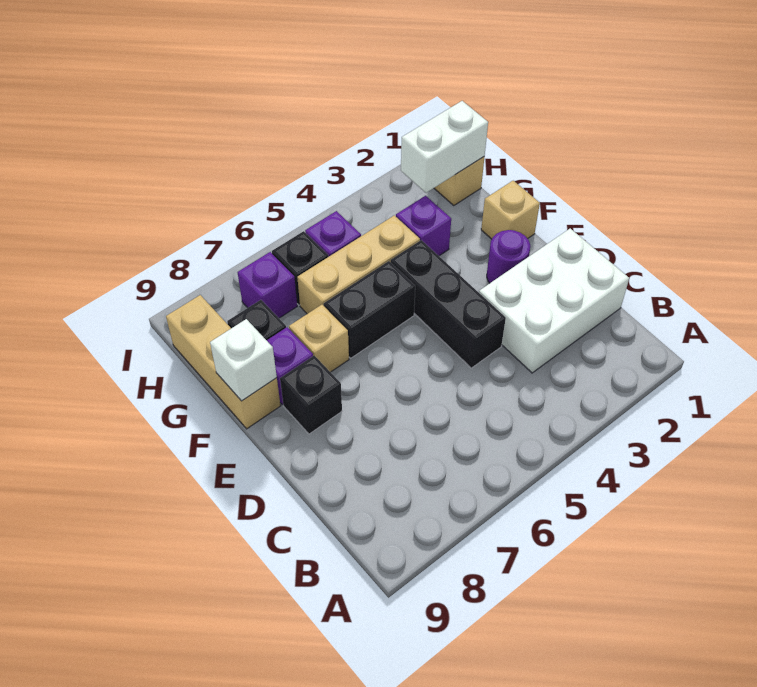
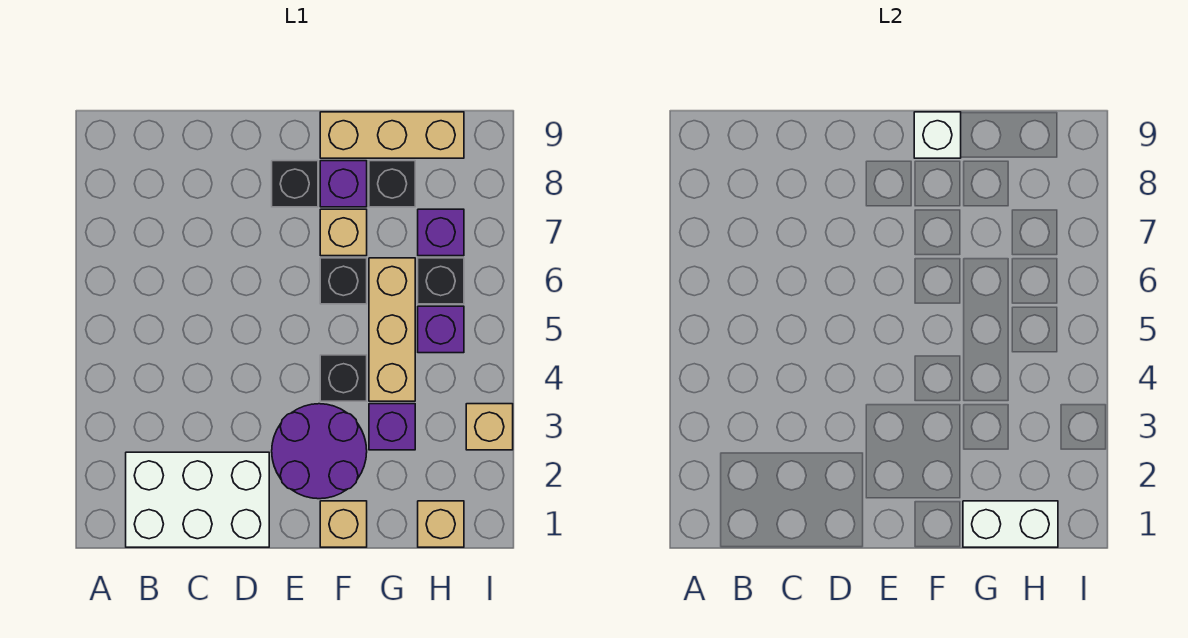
white brick C1:D3 level 1 -> white brick B1:D2 level 1
black brick D4:F4 level 1 -> black brick F4 level 1
purple round brick E2 level 1 -> purple round brick E2:F3 level 1
black brick F5:F6 level 1 -> black brick F6 level 1
white brick H1:H2 level 2 -> white brick G1:H1 level 2
none -> tan brick I3 level 1

